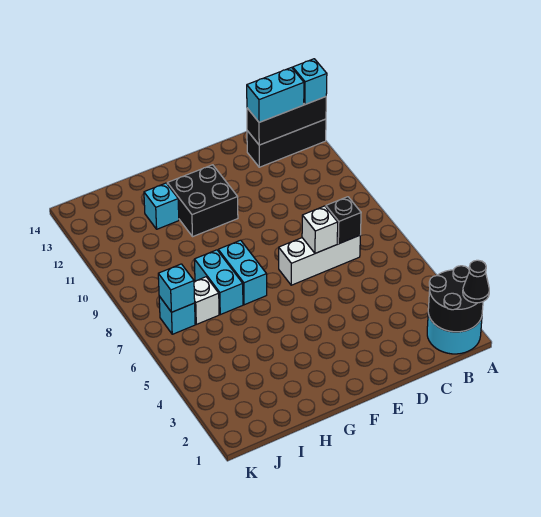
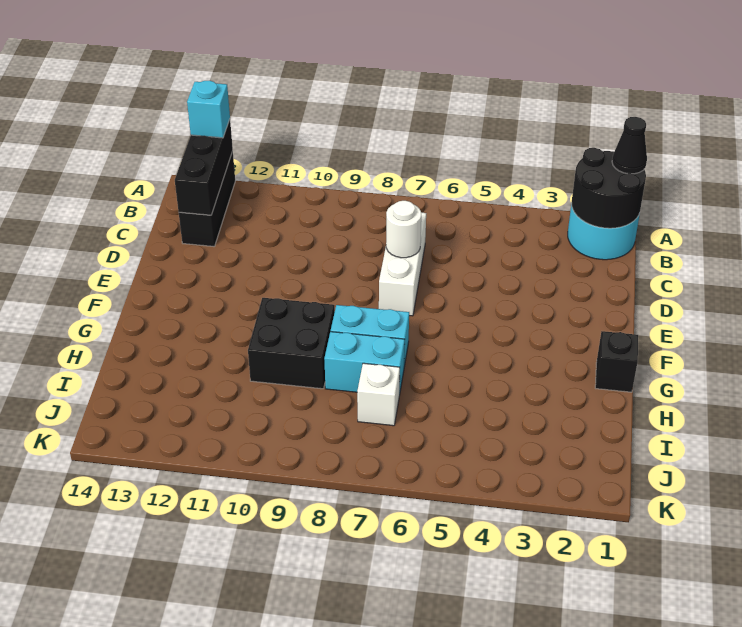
cyan brick B13:C13 level 3 -> none
black brick C7 level 2 -> black brick G1 level 1
white brick D7 level 2 -> white round brick D7 level 2
black brick F11:G12 level 1 -> black brick G9:H10 level 1
cyan brick H12 level 1 -> none
cyan brick J7 level 1 -> none
cyan brick J7 level 2 -> none

